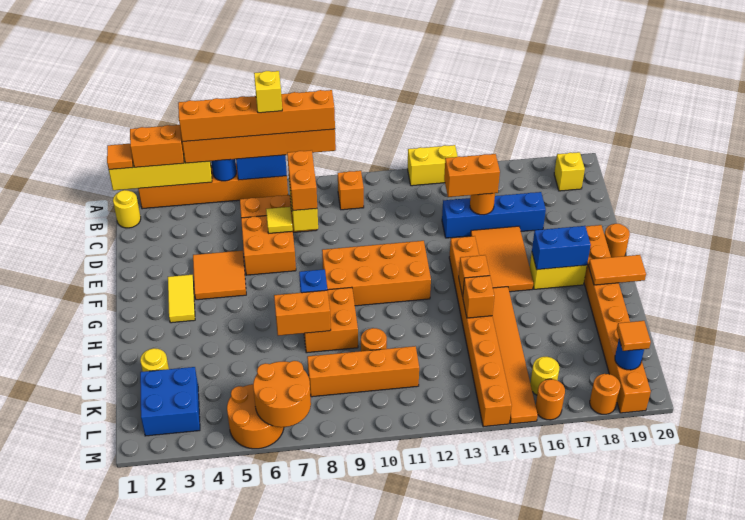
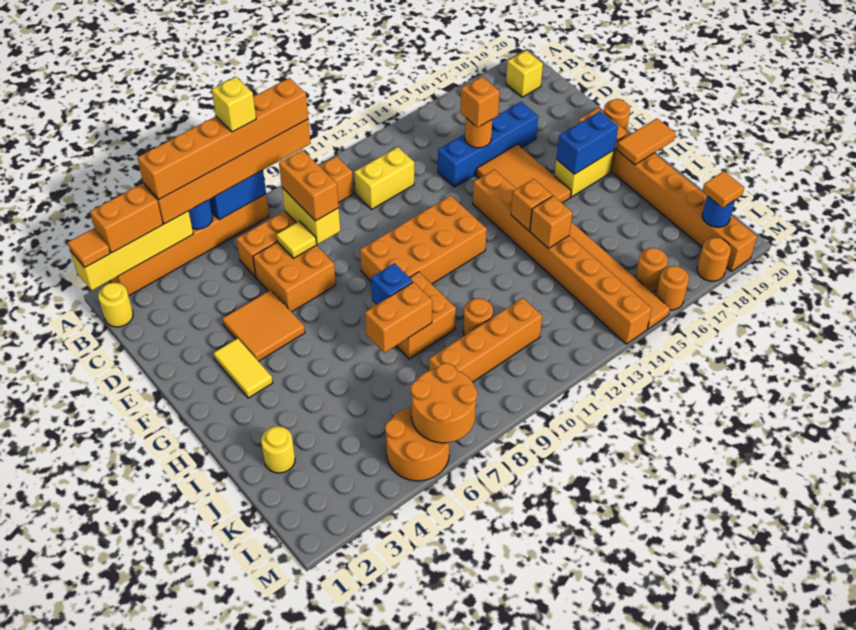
yellow brick A13:A14 level 1 -> yellow brick C11:C12 level 1
orange brick D14:D15 level 3 -> orange brick D15 level 3
blue brick K2:L3 level 1 -> none
yellow round brick L16 level 1 -> orange round brick L16 level 1

